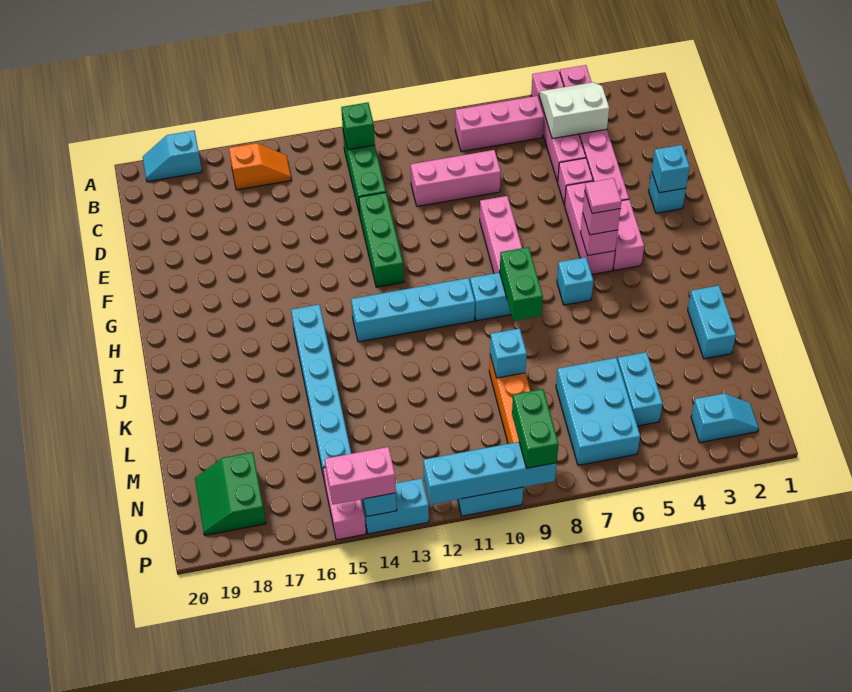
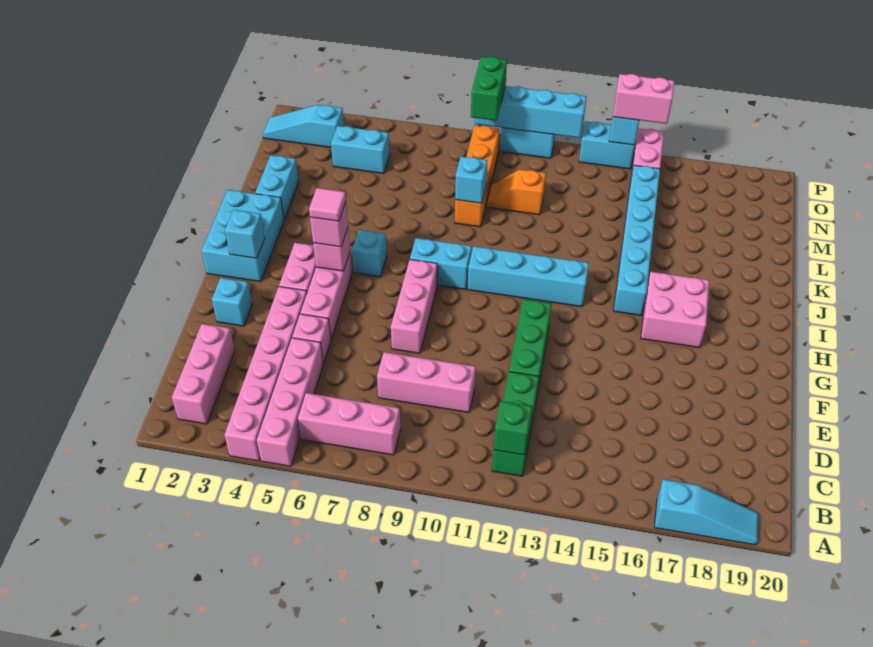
cyan slope A18:A19 level 1 top 18 -> cyan slope A17:A19 level 1 top 17
none -> pink brick B2:D2 level 1
white slope B4:C5 level 2 top C -> none
orange slope B15:B16 level 1 top 16 -> orange slope M10:M11 level 1 top 11
cyan brick F2 level 2 -> cyan brick H2 level 2
none -> pink brick H16:I17 level 1
green brick I8:J8 level 2 -> none
cyan brick M5:N5 level 1 -> cyan brick N4:N5 level 1
cyan brick M6:O7 level 1 -> cyan brick H1:J2 level 1
green slope N18:O19 level 1 top 18 -> none
cyan slope O2:O3 level 1 top 3 -> cyan slope O1:O3 level 1 top 3

